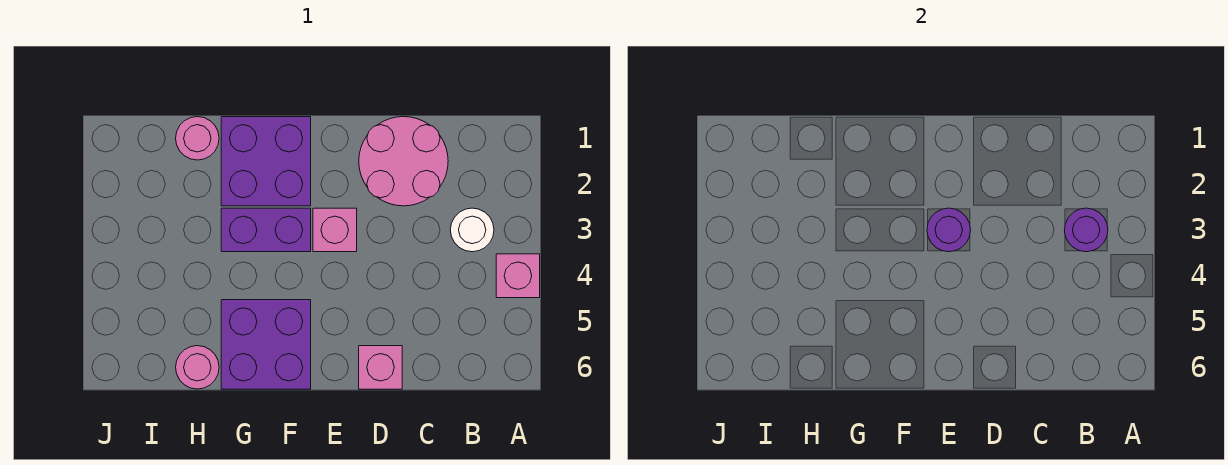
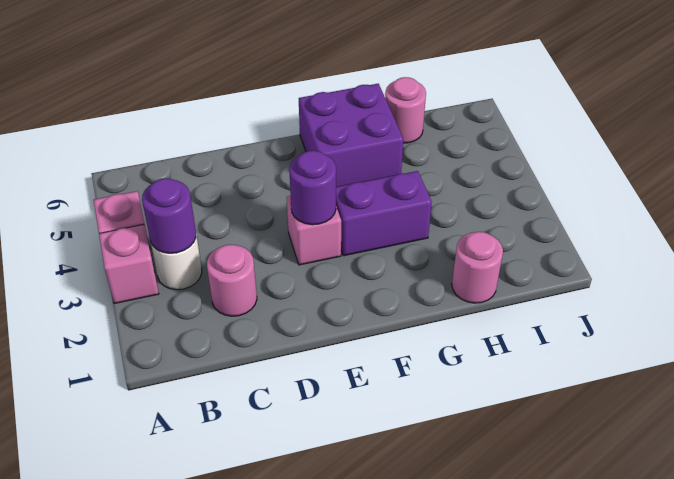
pink round brick C1:D2 level 1 -> pink round brick C2 level 1
pink brick D6 level 1 -> pink brick A3 level 1
purple brick F1:G2 level 1 -> none

